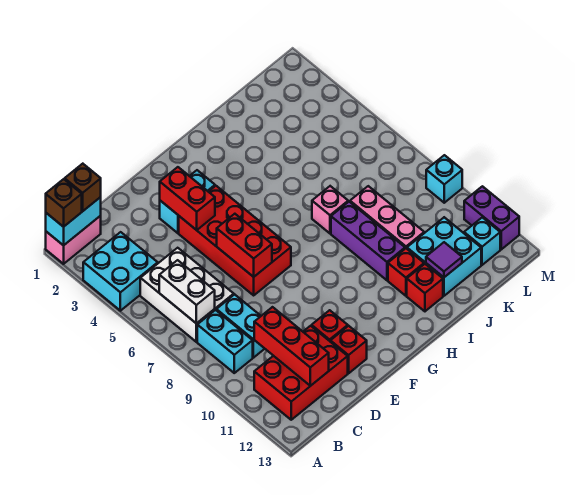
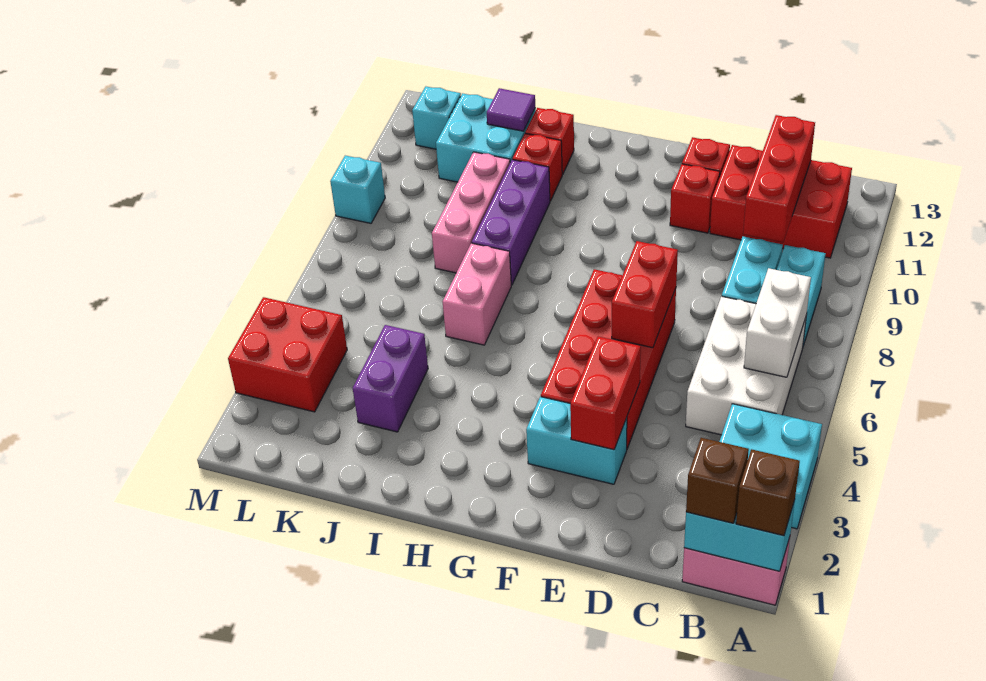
pink brick I7 level 1 -> pink brick I6:I7 level 1
none -> red brick L3:M4 level 1
purple brick M11:M12 level 1 -> purple brick J3:J4 level 1

